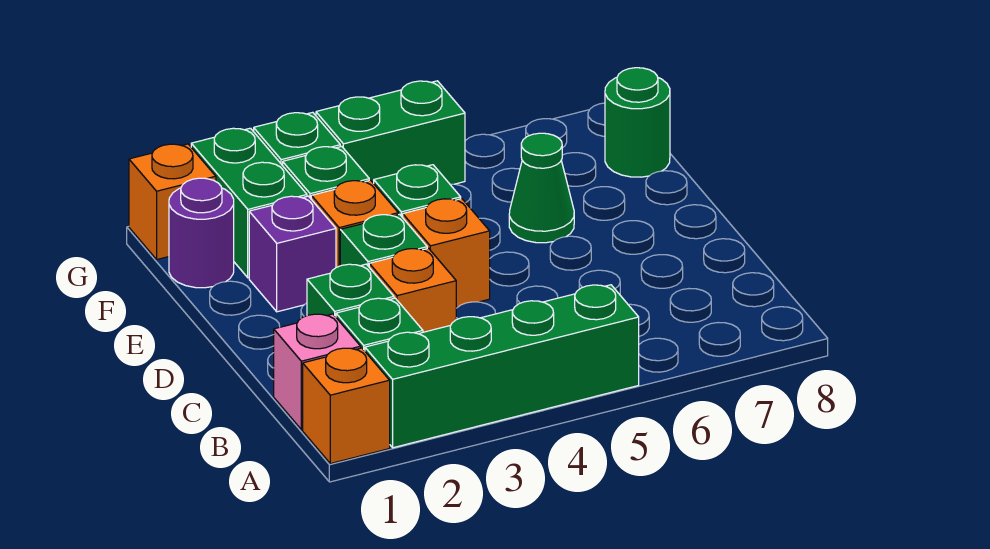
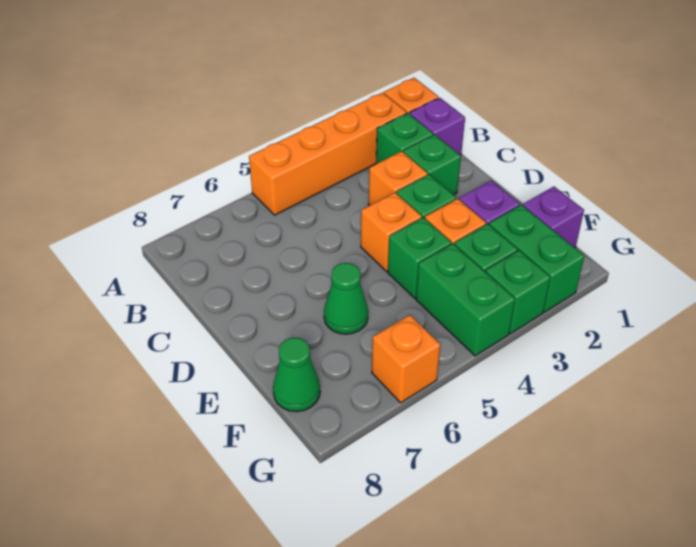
green brick A2:A5 level 1 -> orange brick A2:A5 level 1
pink brick B1 level 1 -> purple brick B1 level 1
purple round brick F1 level 1 -> purple brick F1 level 1
green round brick F8 level 1 -> green cone F8 level 1
orange brick G1 level 1 -> orange brick G6 level 1
green brick G4:G5 level 1 -> green brick F4:G4 level 1

